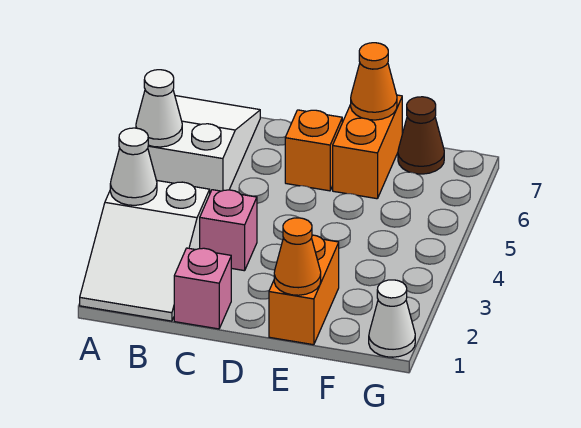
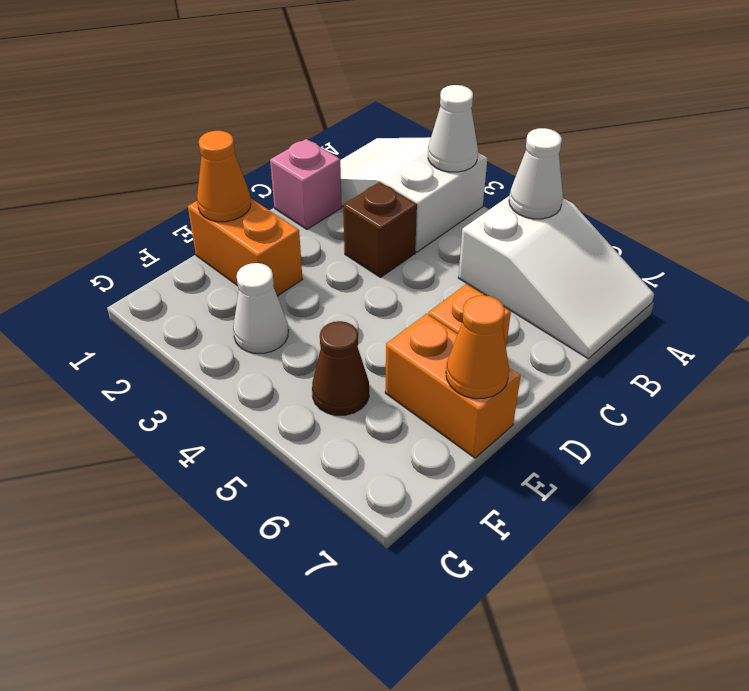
pink brick C3 level 1 -> brown brick C3 level 1
brown cone F7 level 1 -> brown cone F5 level 1
white cone G1 level 1 -> white cone F3 level 1

